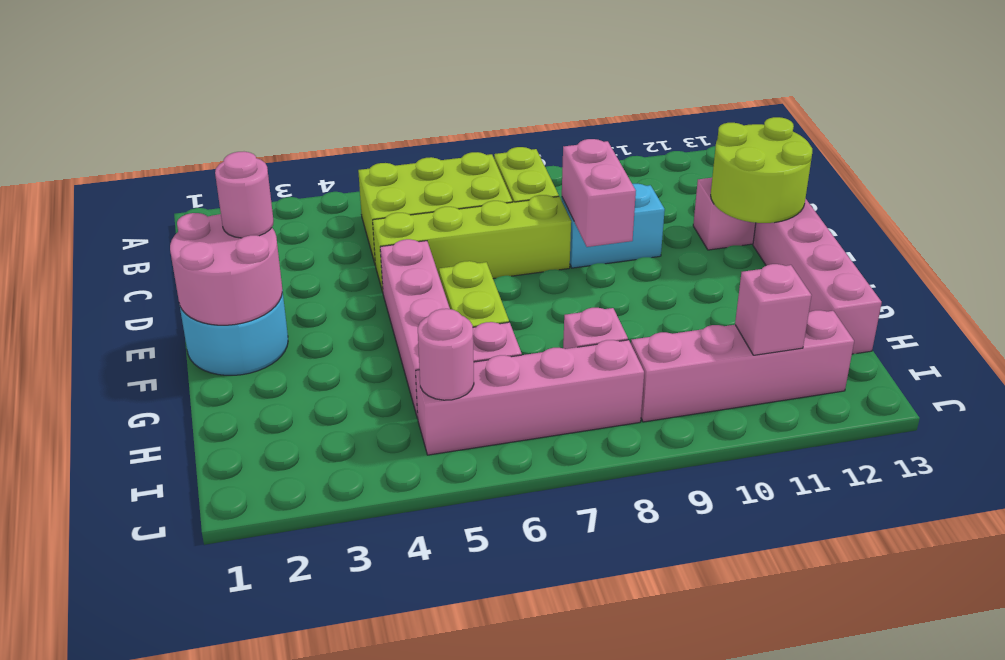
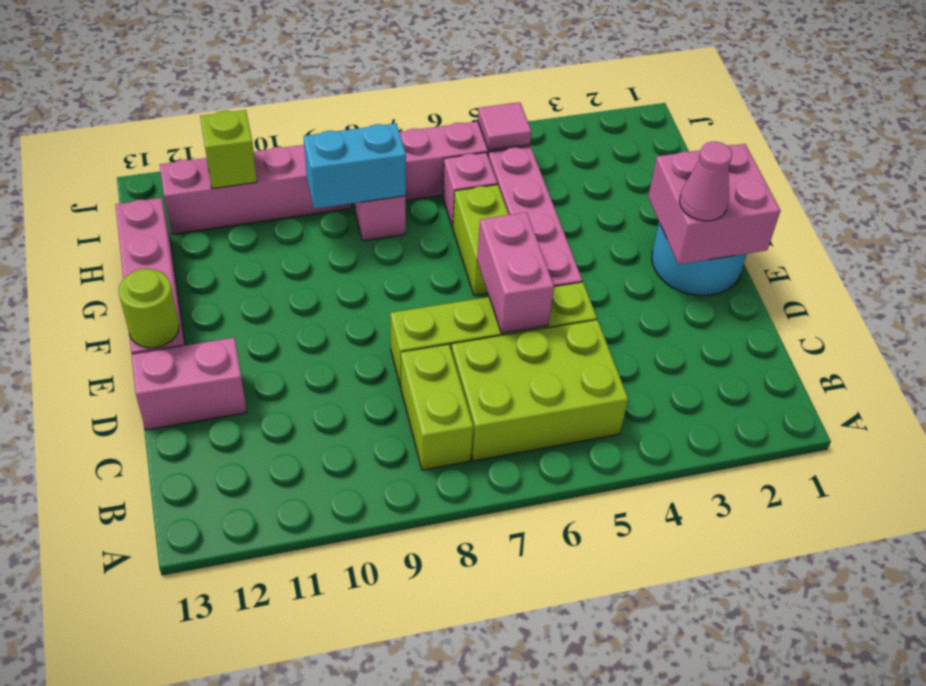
cyan brick D9:D10 level 1 -> cyan brick H8:H9 level 2
pink brick D9:E9 level 2 -> pink brick D6:E6 level 2
lime round brick D12:E13 level 2 -> lime round brick E13 level 2
pink round brick E1:F2 level 2 -> pink brick E1:F2 level 2
pink round brick E2 level 3 -> pink cone E2 level 3
pink round brick I5 level 2 -> pink tile I5 level 2
pink brick I11 level 2 -> lime brick I11 level 2

